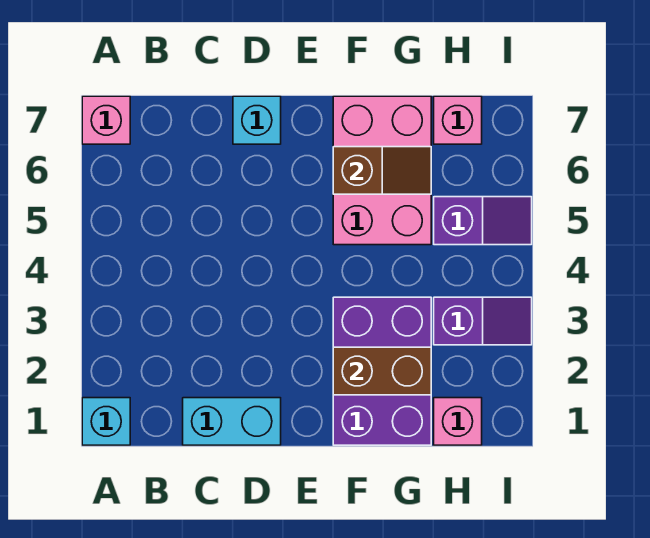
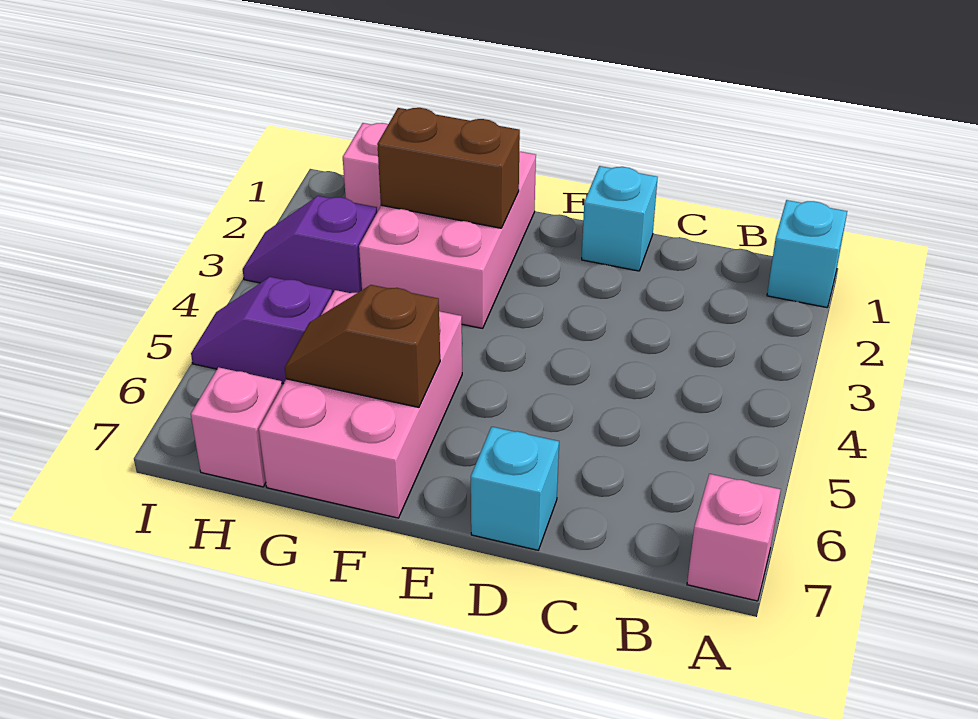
cyan brick C1:D1 level 1 -> cyan brick D1 level 1
purple brick F1:G3 level 1 -> pink brick F1:G3 level 1

